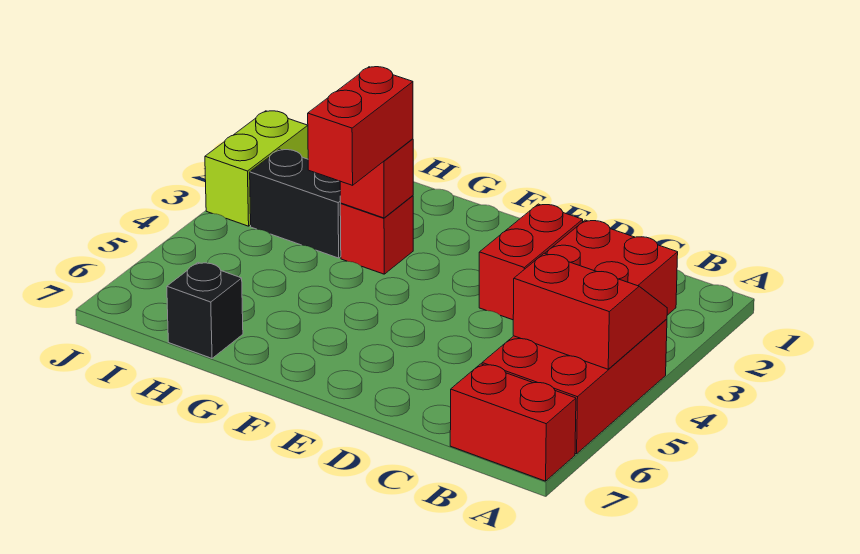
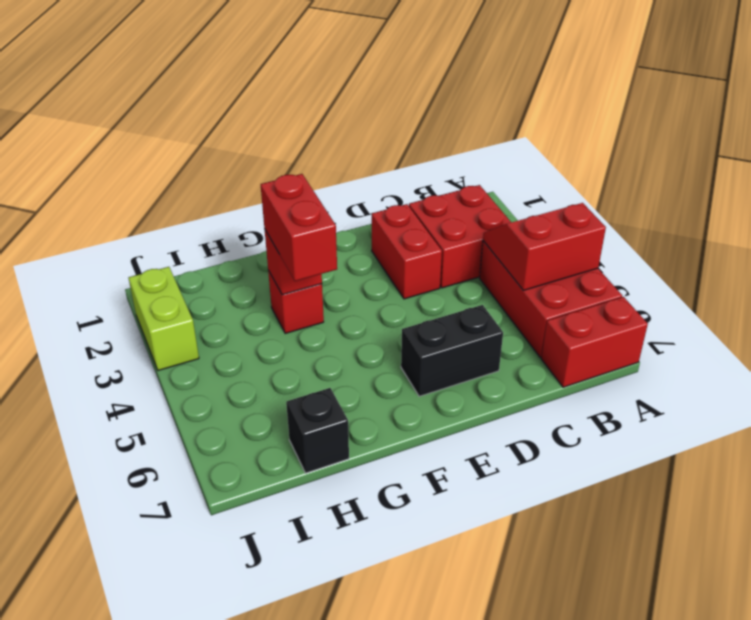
black brick H3:I3 level 1 -> black brick D6:E6 level 1

